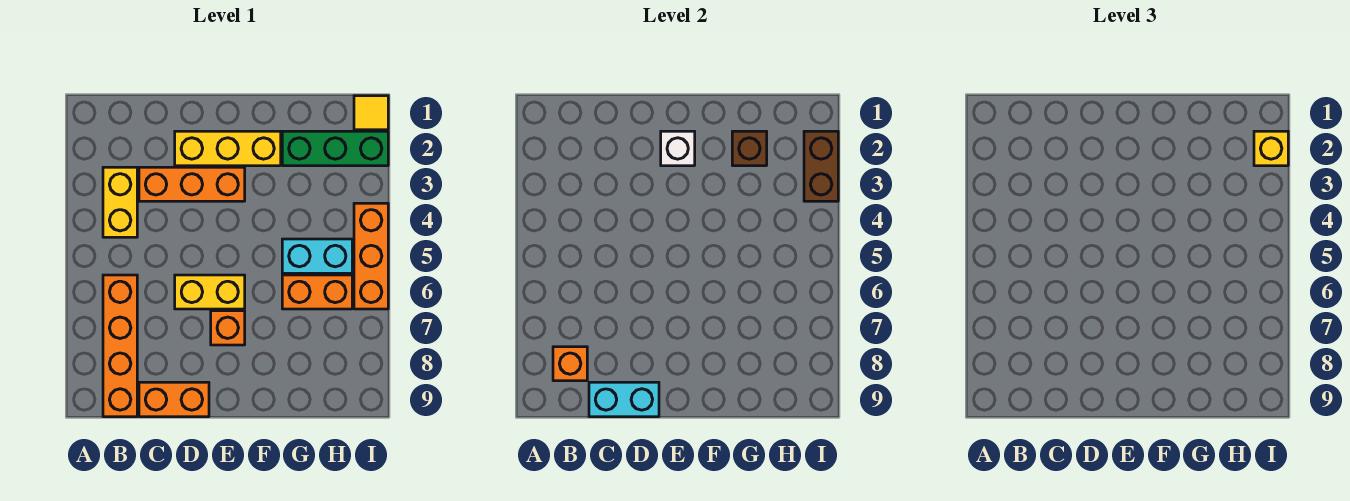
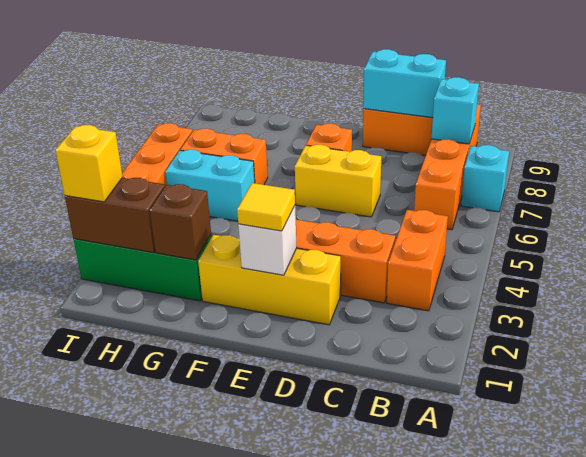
none -> cyan brick A7 level 1
yellow brick B3:B4 level 1 -> orange brick B3:B4 level 1
orange brick B8 level 2 -> cyan brick B8 level 2
yellow tile I1 level 1 -> yellow tile E2 level 3
brown brick I2:I3 level 2 -> brown brick H2:I2 level 2

